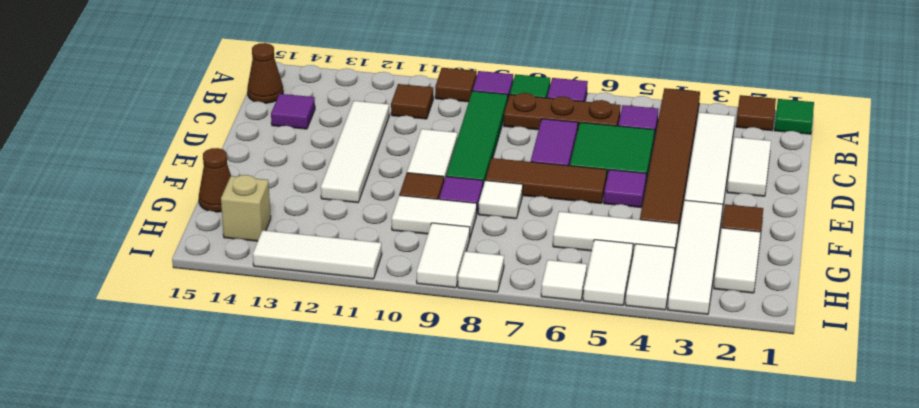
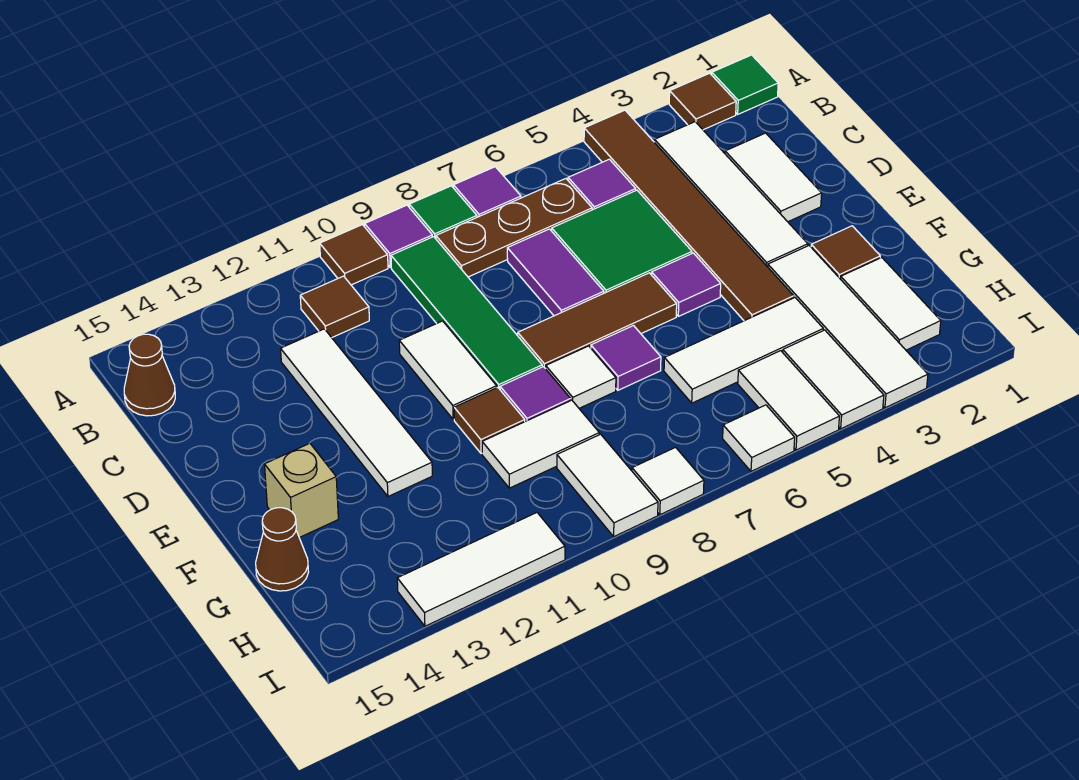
purple tile C14 level 1 -> purple tile F7 level 1
tan brick H14 level 1 -> tan brick F14 level 1

